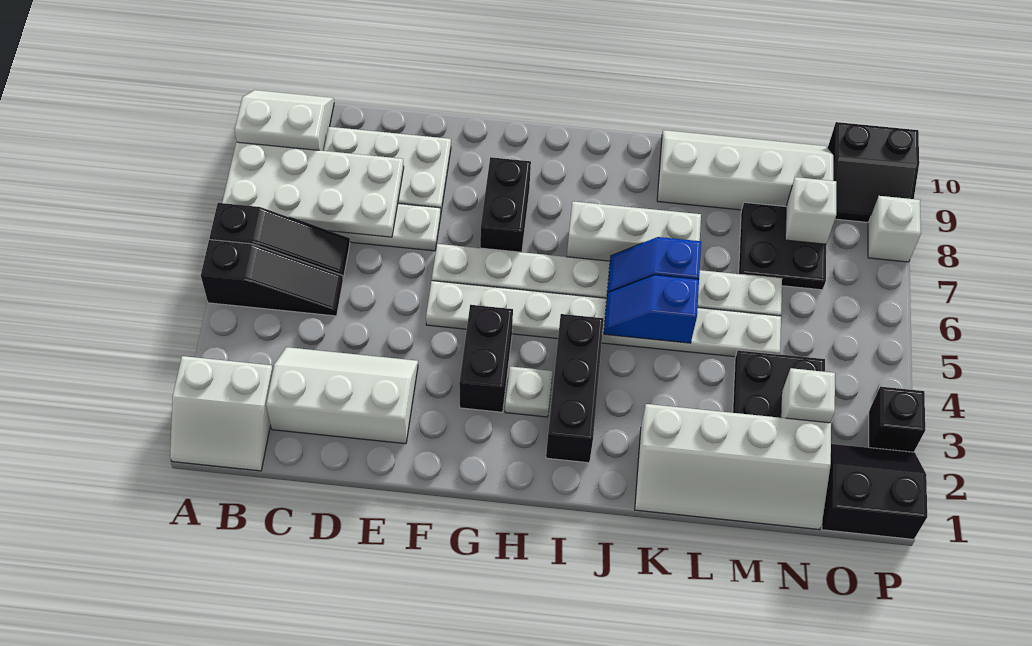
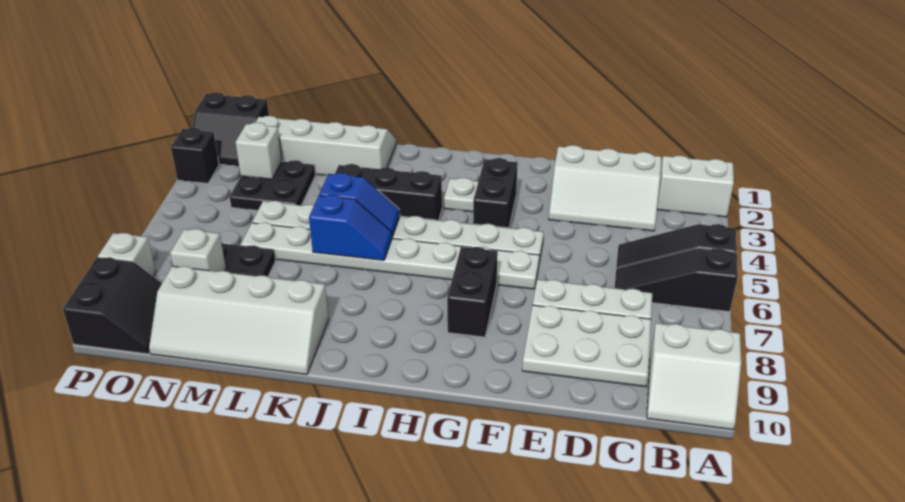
white plate A7:D8 level 2 -> none
black brick I2:I4 level 1 -> black brick I4:K4 level 1
white brick I7:K7 level 1 -> none
black slope O9:P10 level 1 top 10 -> black slope O9:P10 level 1 top P

